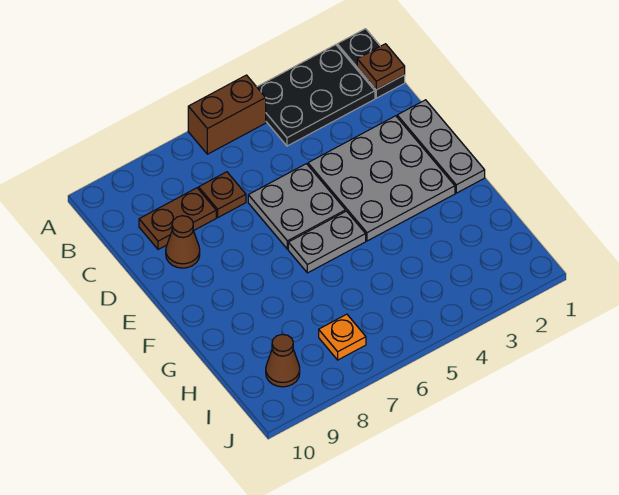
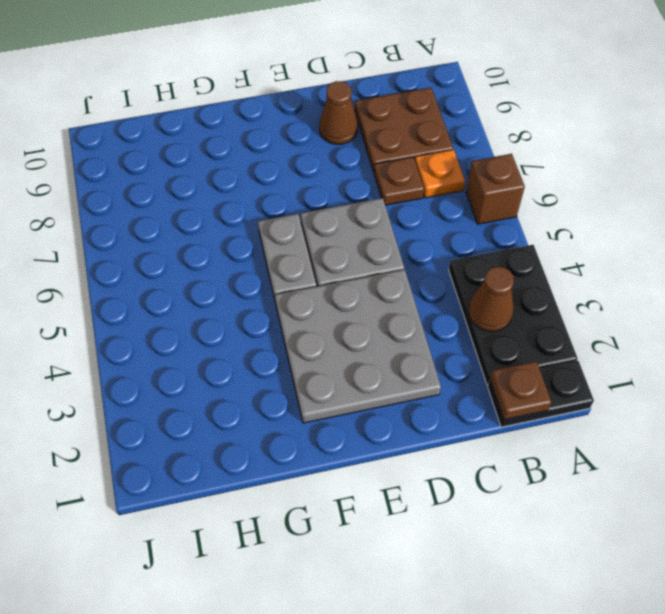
brown brick A5:A6 level 1 -> brown brick A6 level 1
brown plate C8:C9 level 1 -> brown plate B8:C9 level 1
grey plate D1:F1 level 1 -> none
orange plate I7 level 1 -> orange plate B7 level 1
brown cone I9 level 1 -> brown cone B3 level 2

